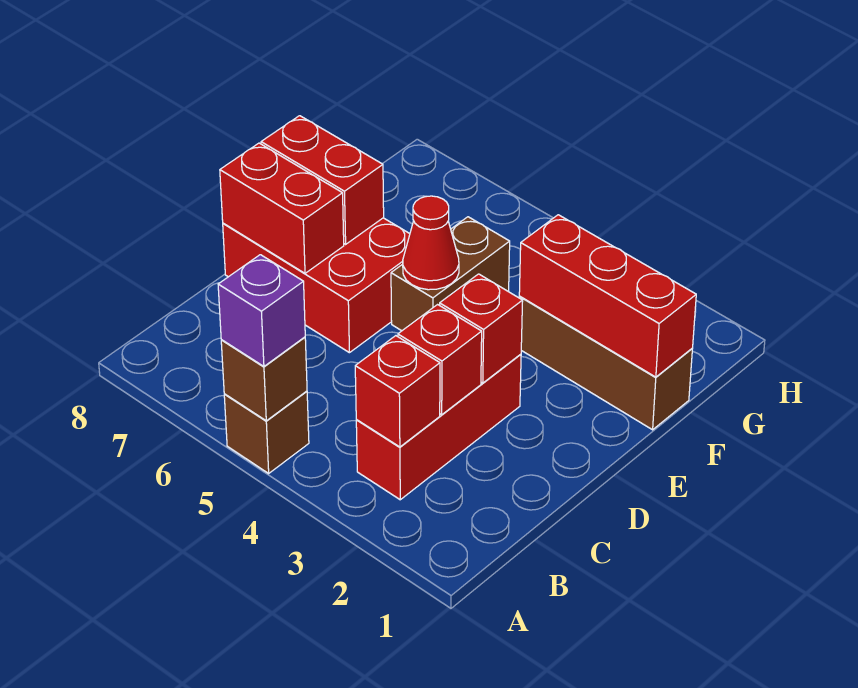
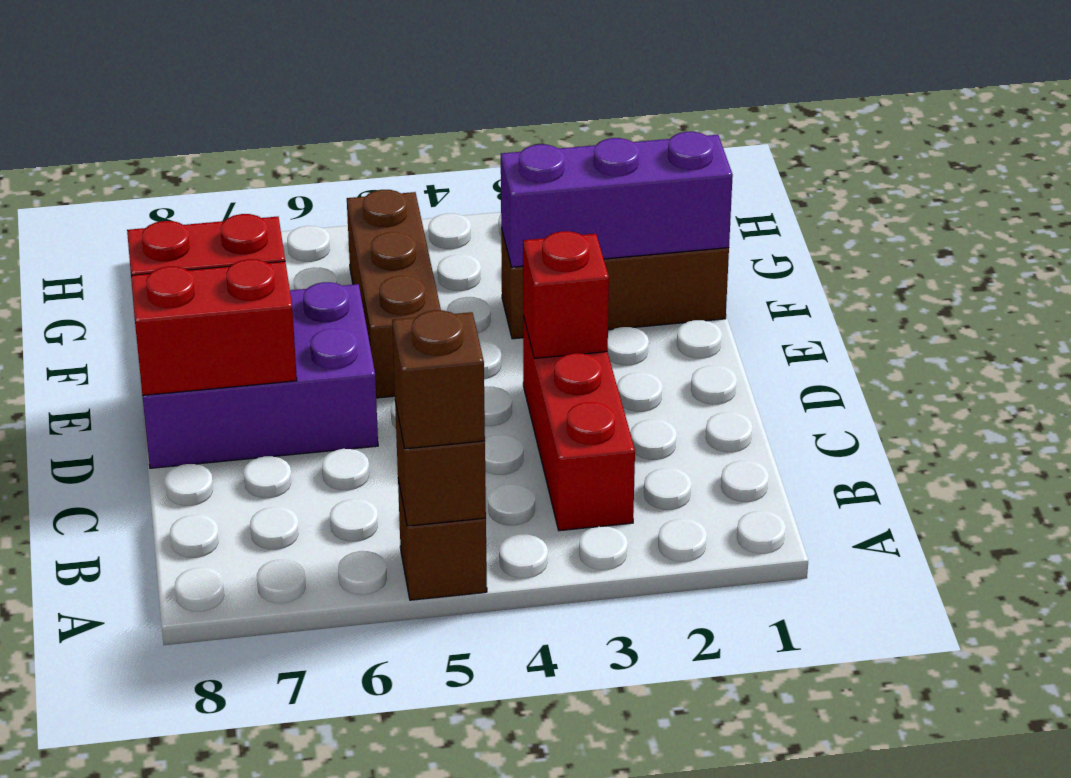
purple brick A5 level 3 -> brown brick A5 level 3
red brick B3 level 2 -> none
red brick C3 level 2 -> none
red brick D6:E8 level 1 -> purple brick D6:E8 level 1
brown brick E5:F5 level 1 -> brown brick E5:G5 level 1
red cone E5 level 2 -> none
red brick F1:F3 level 2 -> purple brick F1:F3 level 2

